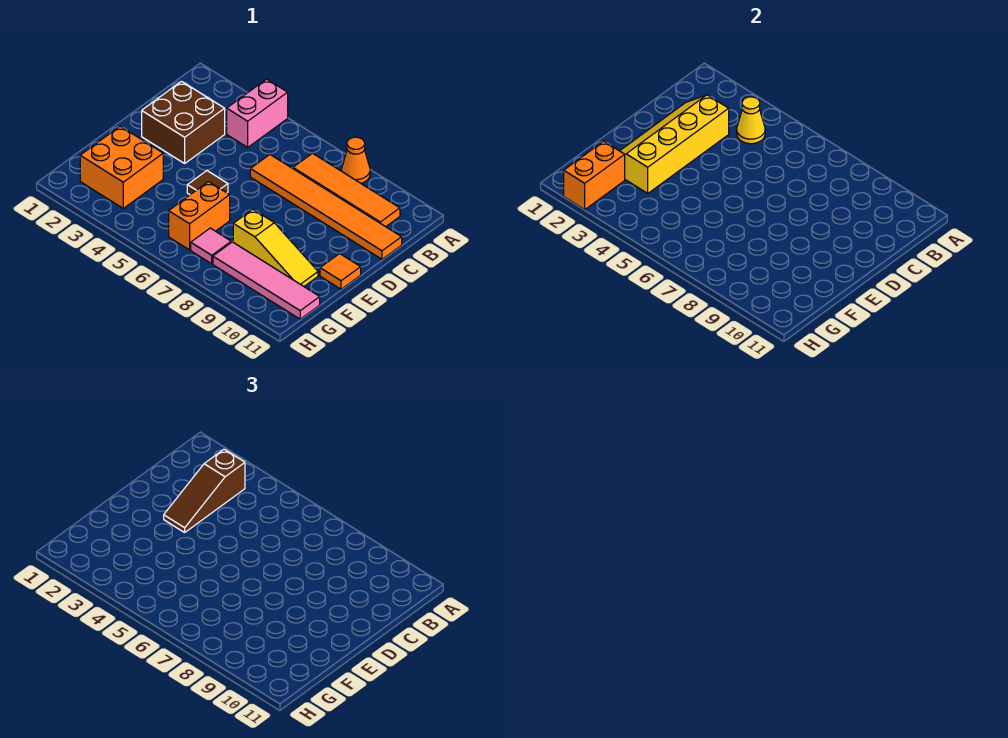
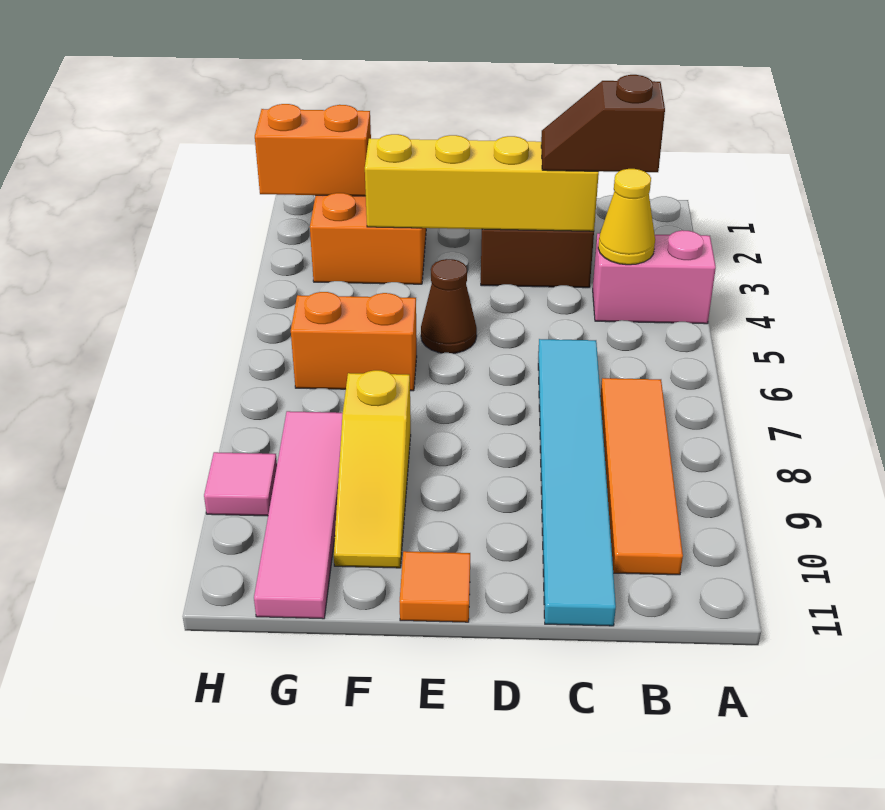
orange cone A8 level 1 -> none
brown slope B3:D3 level 3 top B -> brown slope B3:C3 level 3 top B
orange tile C6:C11 level 1 -> cyan tile C6:C11 level 1
brown tile E5 level 1 -> brown cone E5 level 1
pink tile G7 level 1 -> pink tile H9 level 1

